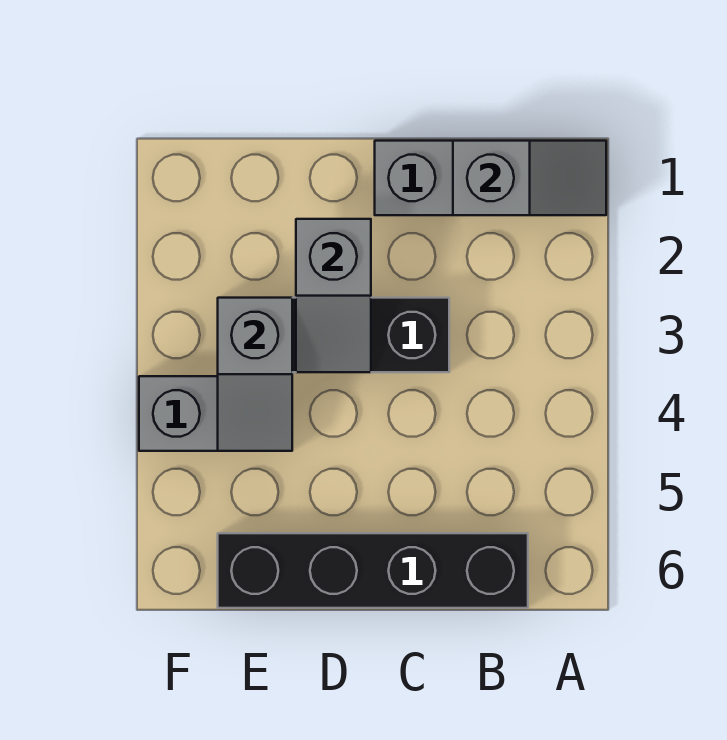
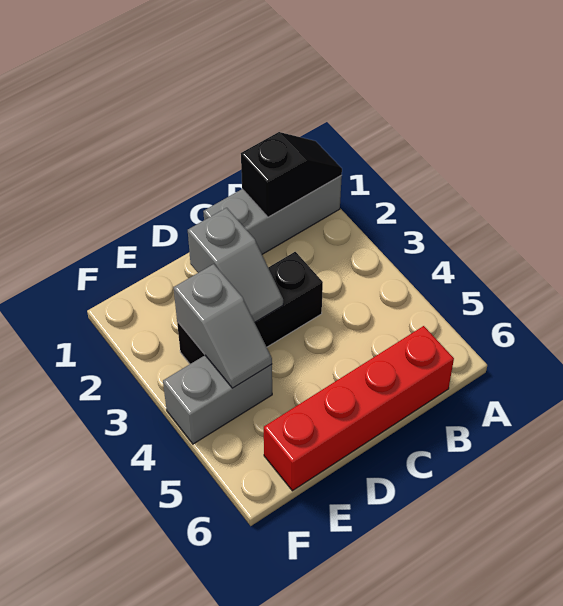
grey slope A1:B1 level 2 top B -> black slope A1:B1 level 2 top B
black brick B6:E6 level 1 -> red brick B6:E6 level 1

